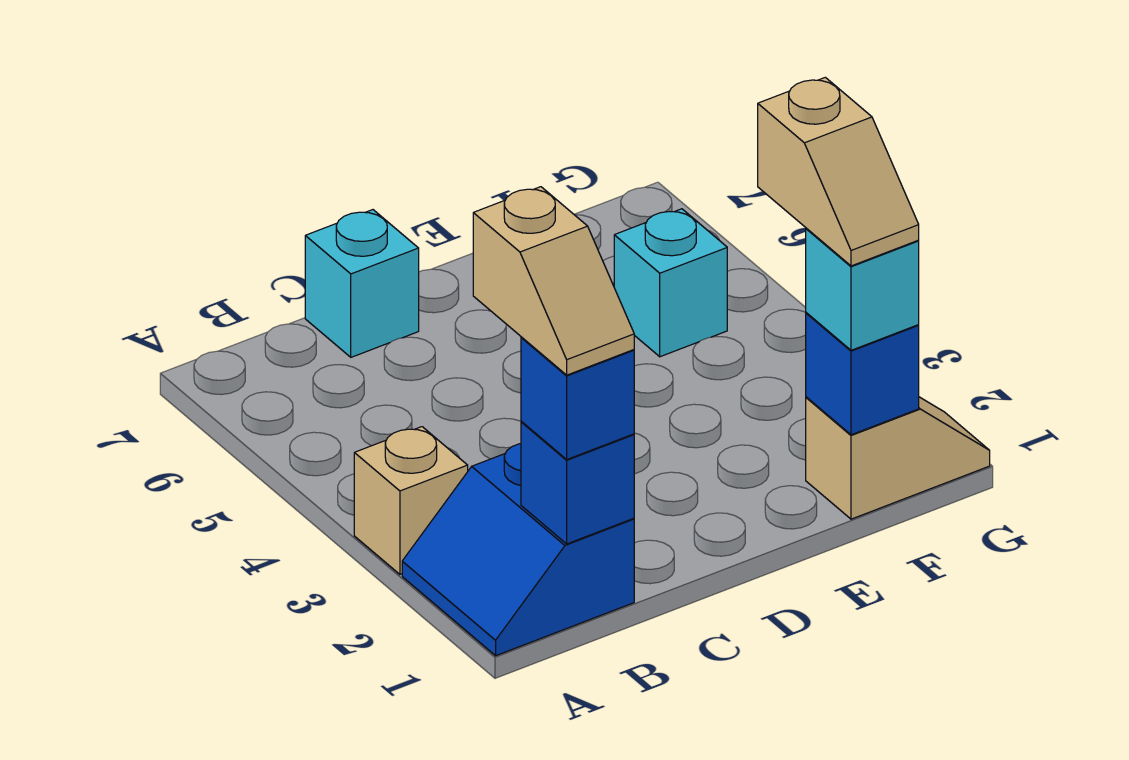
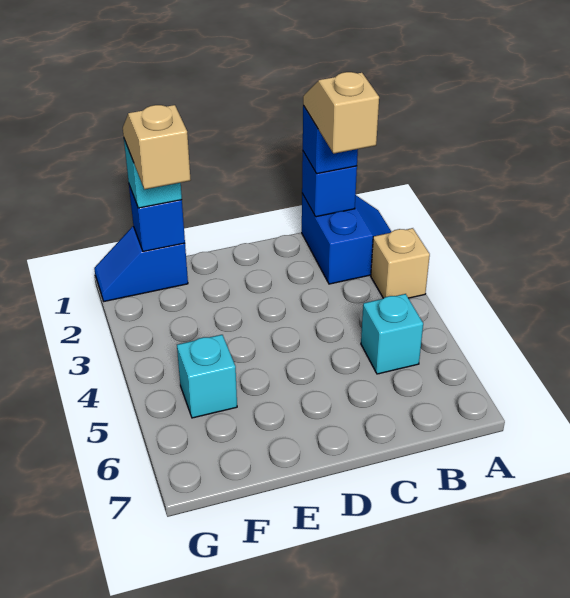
cyan brick C7 level 1 -> cyan brick B5 level 1
tan slope F1:G1 level 1 top F -> blue slope F1:G1 level 1 top F

